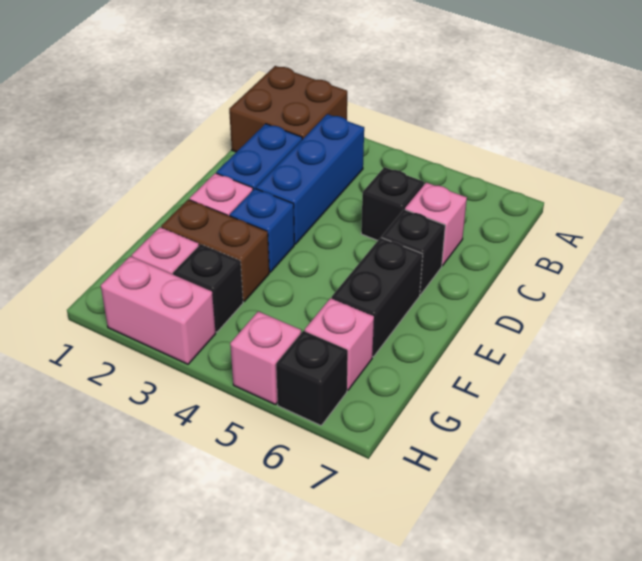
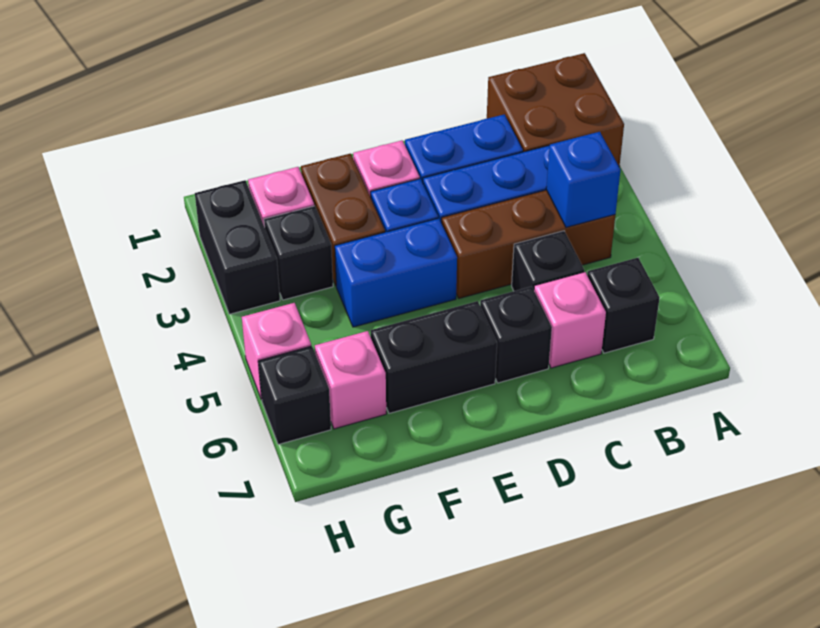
none -> brown brick B4:D4 level 1
none -> blue brick B4 level 2
none -> black brick B6 level 1
none -> blue brick E4:F4 level 1
pink brick H2:H3 level 1 -> black brick H2:H3 level 1

